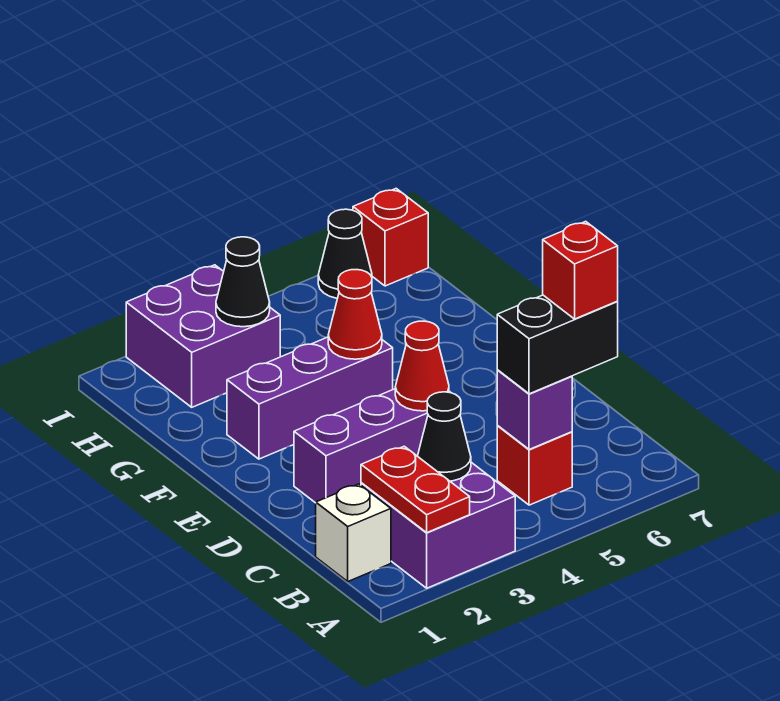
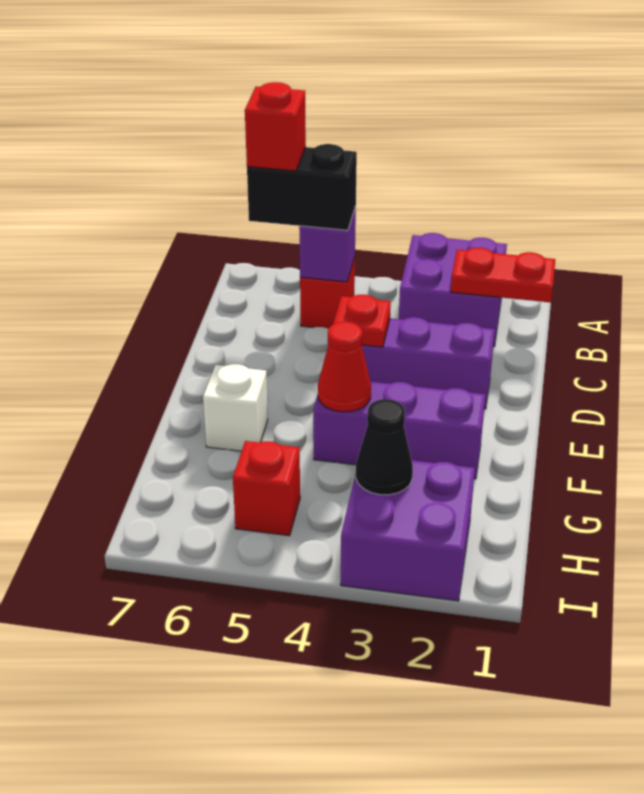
red plate A2:B2 level 2 -> red plate B1:B2 level 2
white brick B1 level 1 -> white brick F6 level 1
black cone B3 level 2 -> none
red cone D4 level 2 -> red plate D4 level 2
black cone I6 level 1 -> none
red brick I7 level 1 -> red brick H5 level 1

